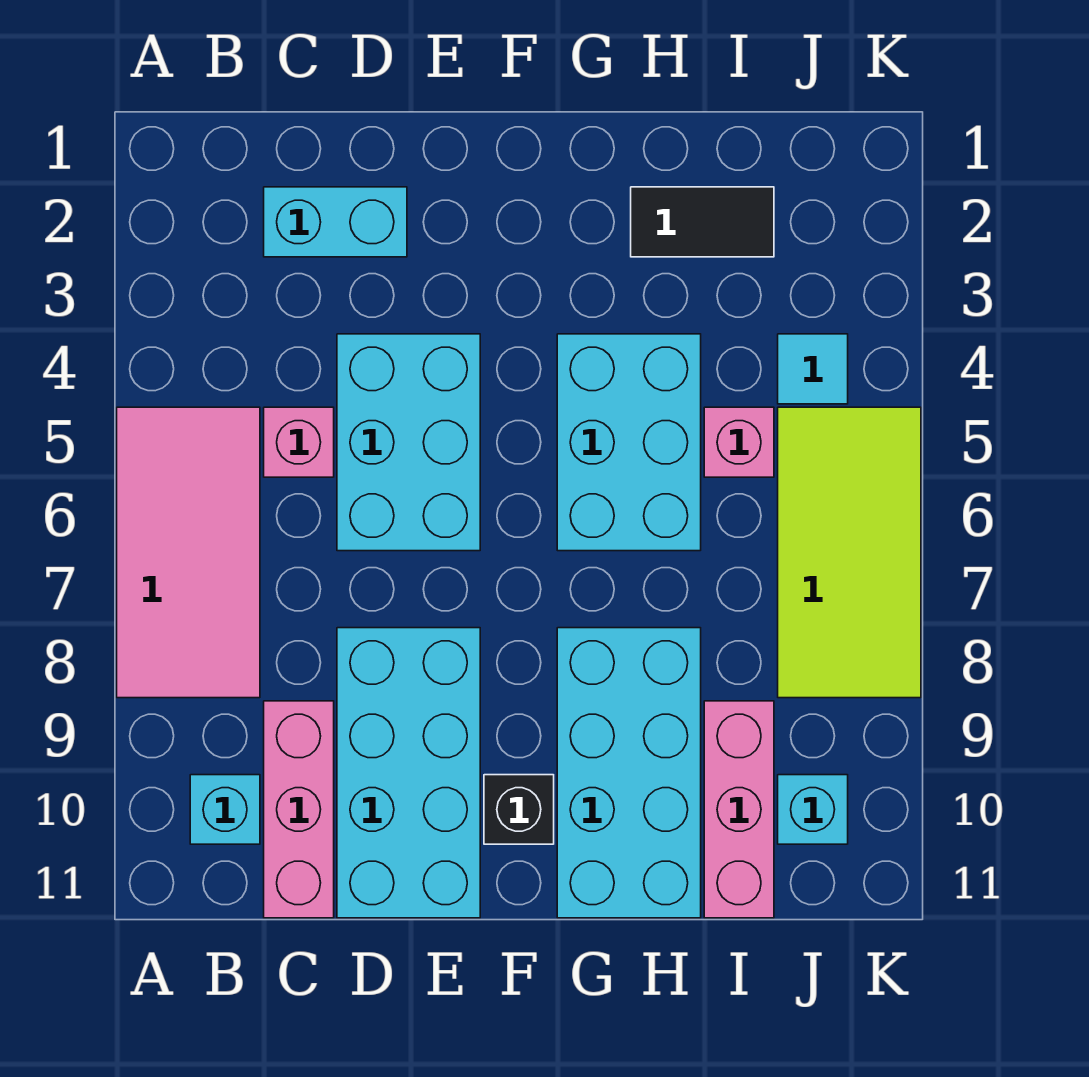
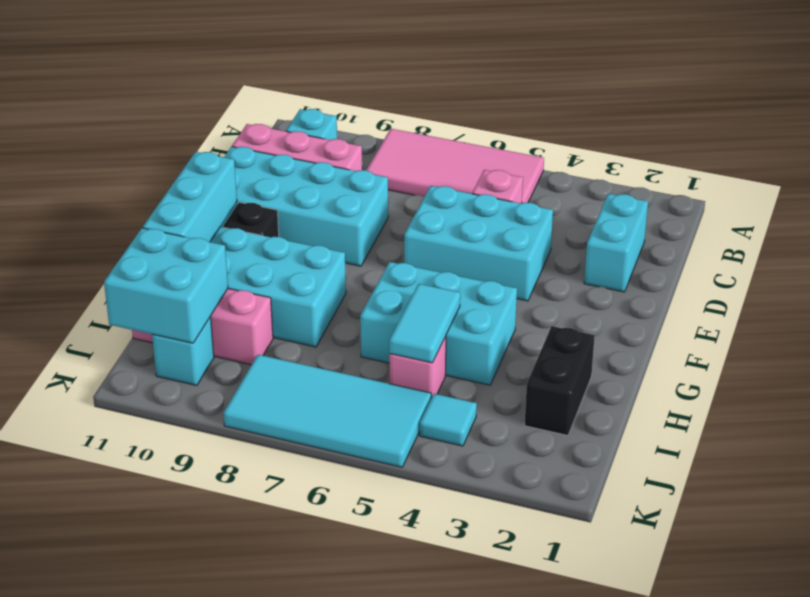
none -> cyan brick F11:H11 level 2
black tile H2:I2 level 1 -> black brick H2:I2 level 1
none -> cyan tile H5:I5 level 2
none -> cyan brick I10:J11 level 2
lime tile J5:K8 level 1 -> cyan tile J5:K8 level 1

